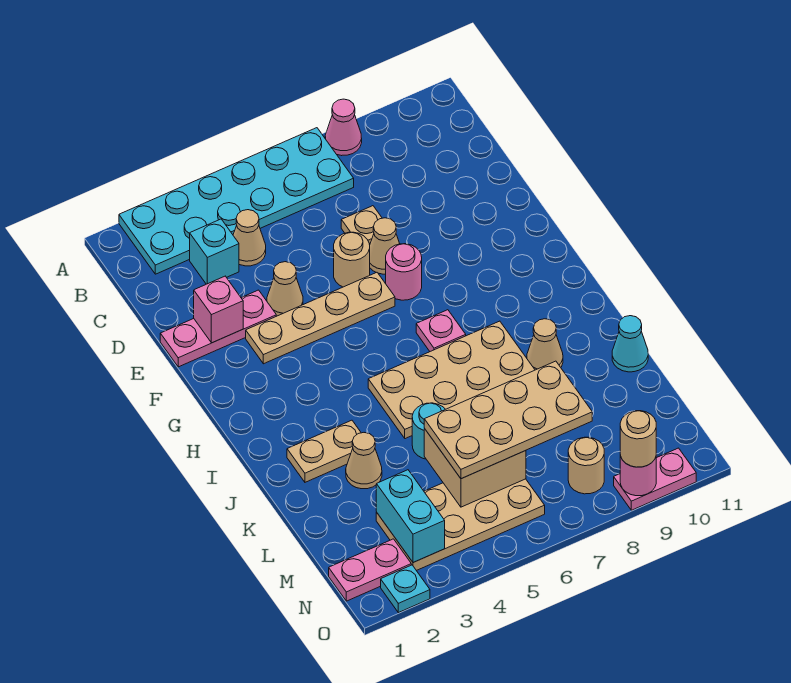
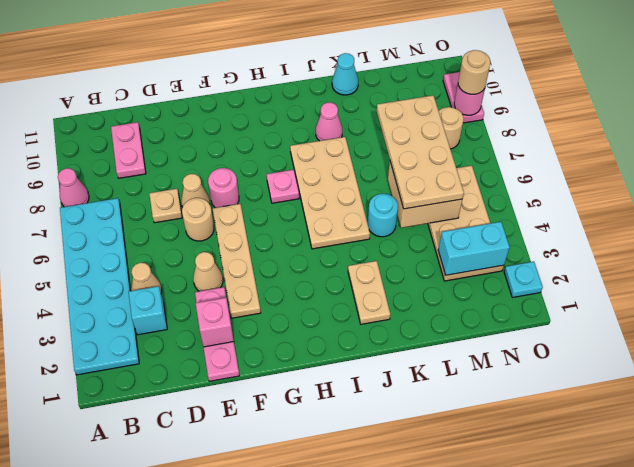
tan cone J9 level 1 -> pink cone J9 level 1
tan cone K3 level 1 -> none
pink plate N1:N2 level 1 -> pink plate C9:C10 level 1

